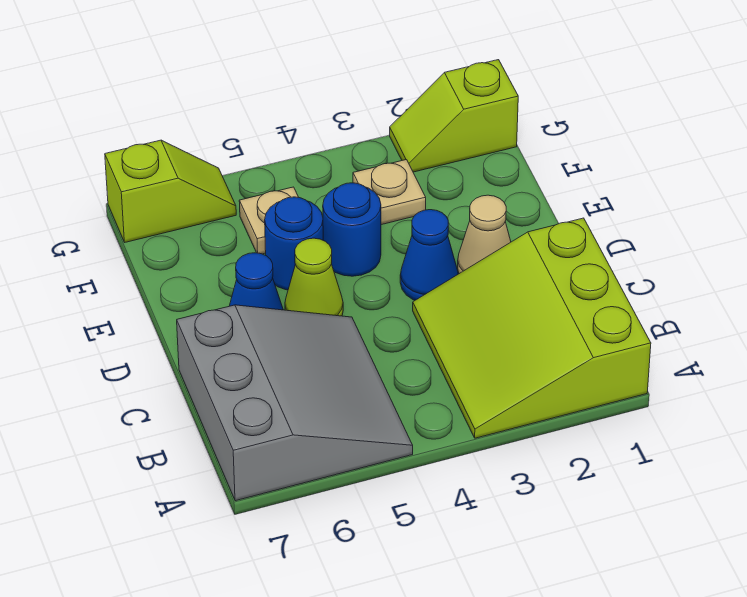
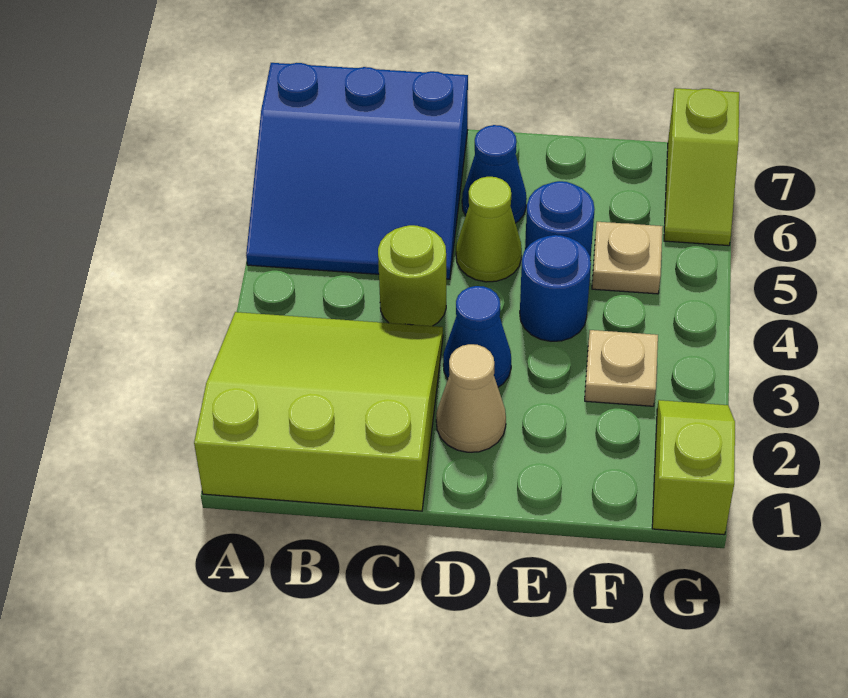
grey slope A5:C7 level 1 top 7 -> blue slope A5:C7 level 1 top 7
none -> lime round brick C4 level 1

